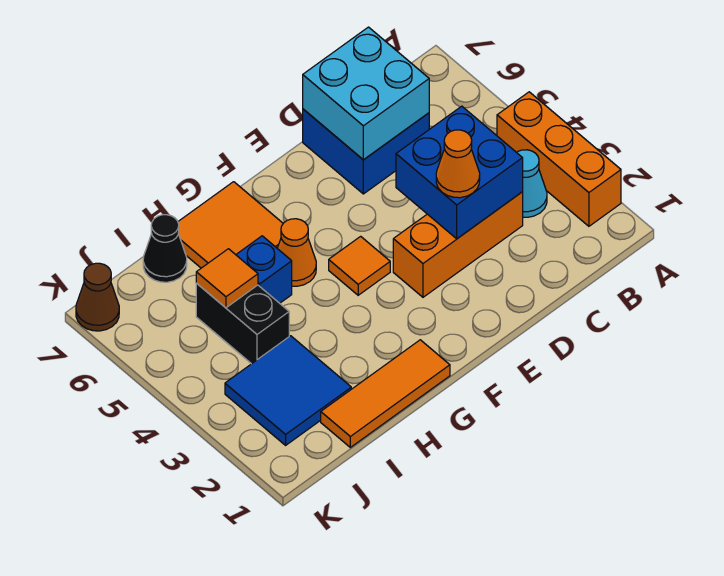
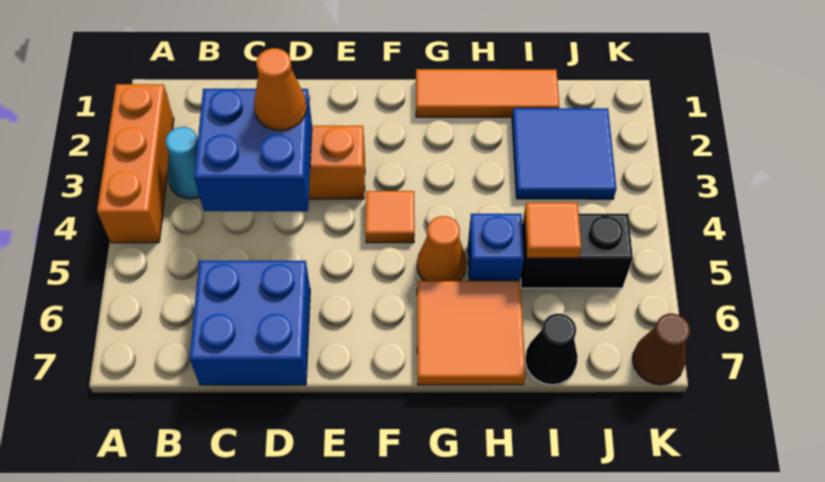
cyan brick C6:D7 level 2 -> none
black brick I4:I5 level 1 -> black brick I5:J5 level 1

